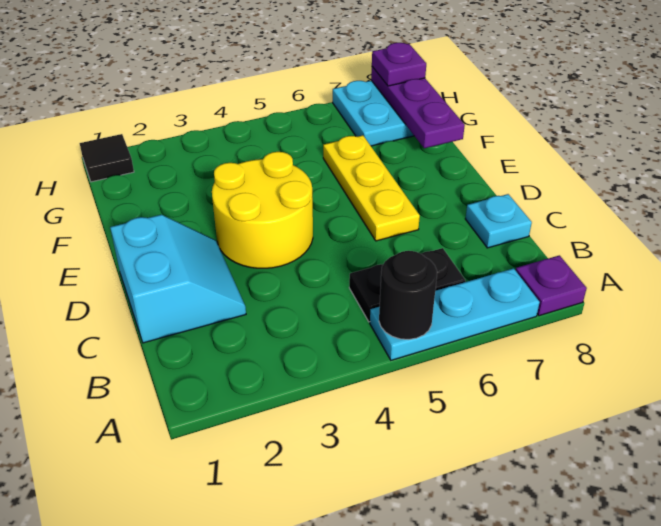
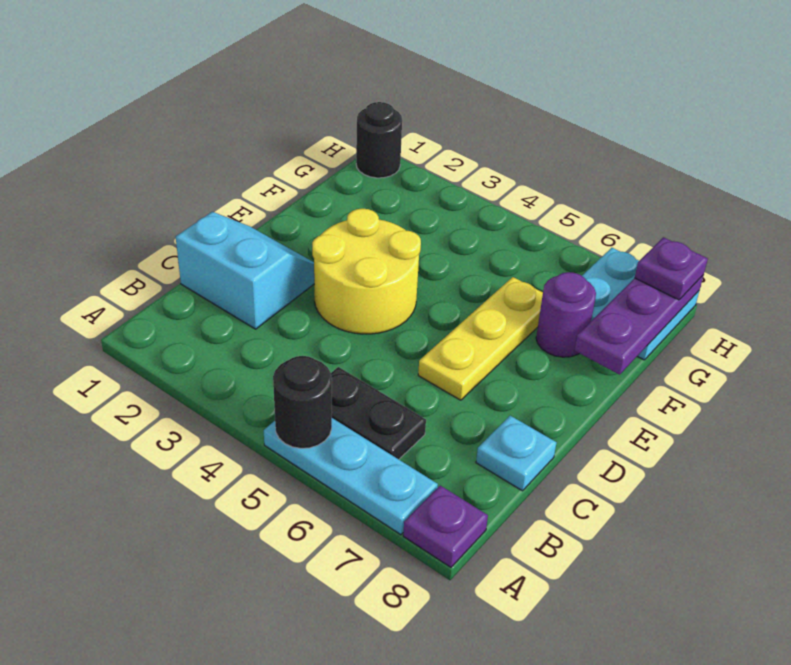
cyan slope C1:D2 level 1 top 1 -> cyan slope C1:D2 level 1 top C
none -> purple round brick F7 level 1
black tile H1 level 1 -> black round brick H1 level 1

